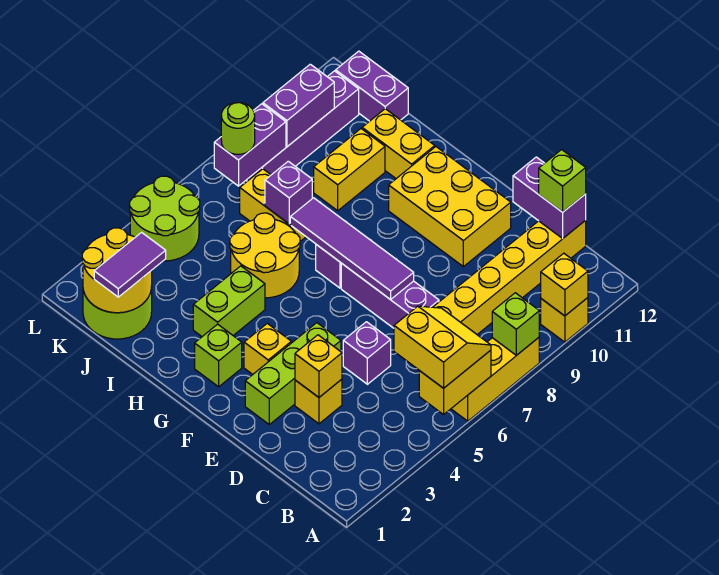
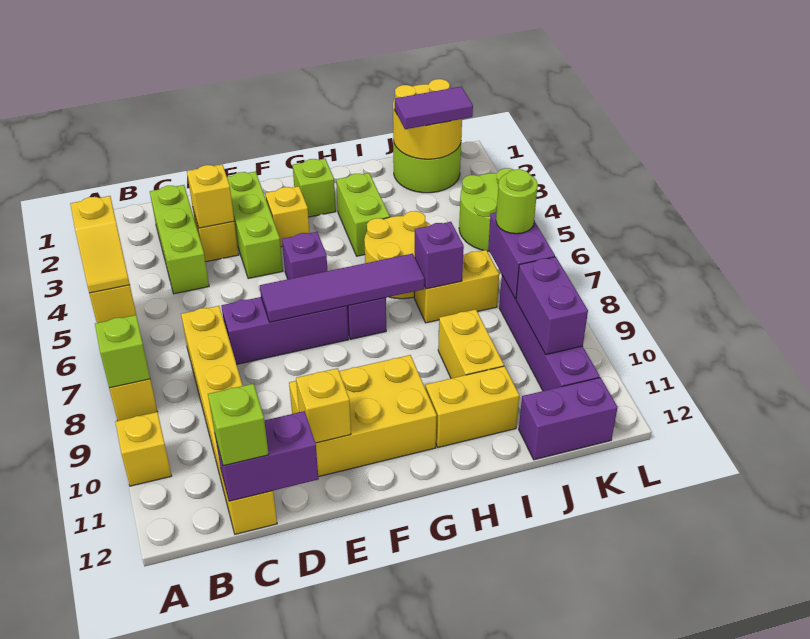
yellow slope A5:B6 level 3 top 5 -> yellow slope A5:A6 level 3 top 5
yellow brick A10 level 2 -> yellow brick E11 level 2
none -> lime brick C2:C4 level 1
purple brick D5 level 1 -> purple brick F5 level 1
purple tile J1:J2 level 3 -> purple tile J2:K2 level 3

